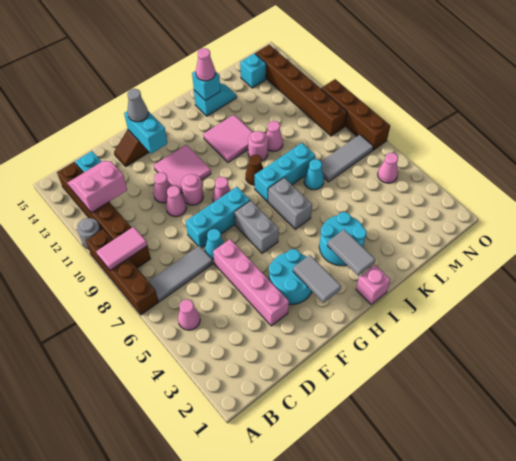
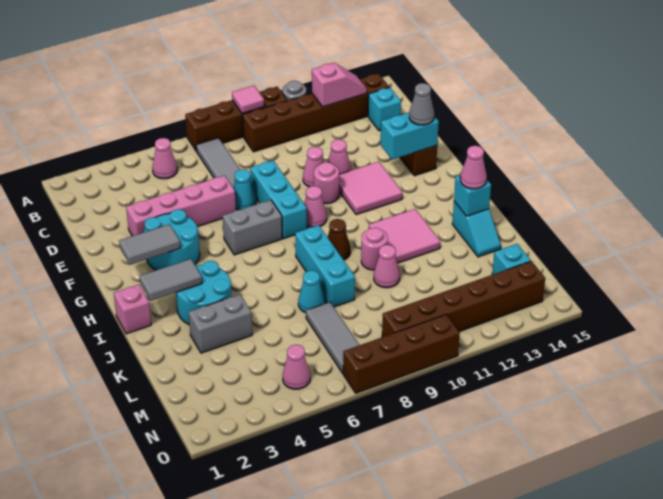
pink tile A9:B9 level 2 -> pink tile A9 level 2
pink slope B12:C13 level 2 top 12 -> pink slope B12:B13 level 2 top 12
grey brick I6:I7 level 1 -> grey brick K3:K4 level 1

